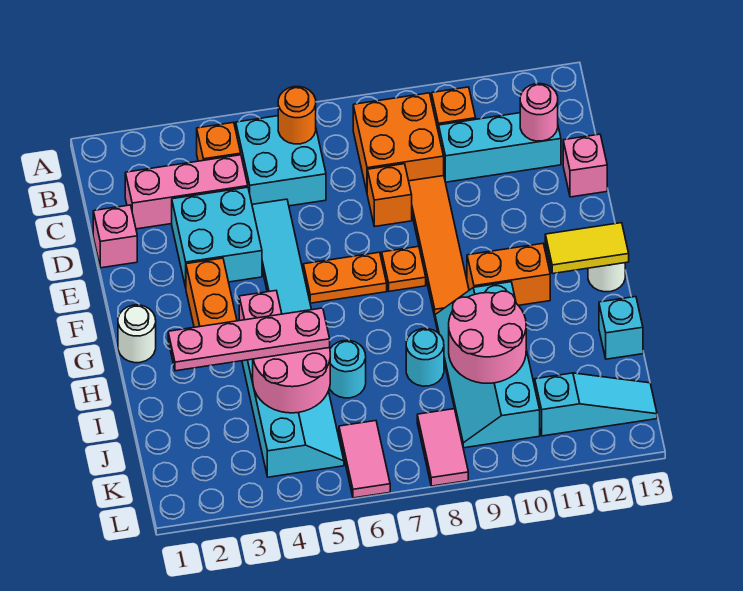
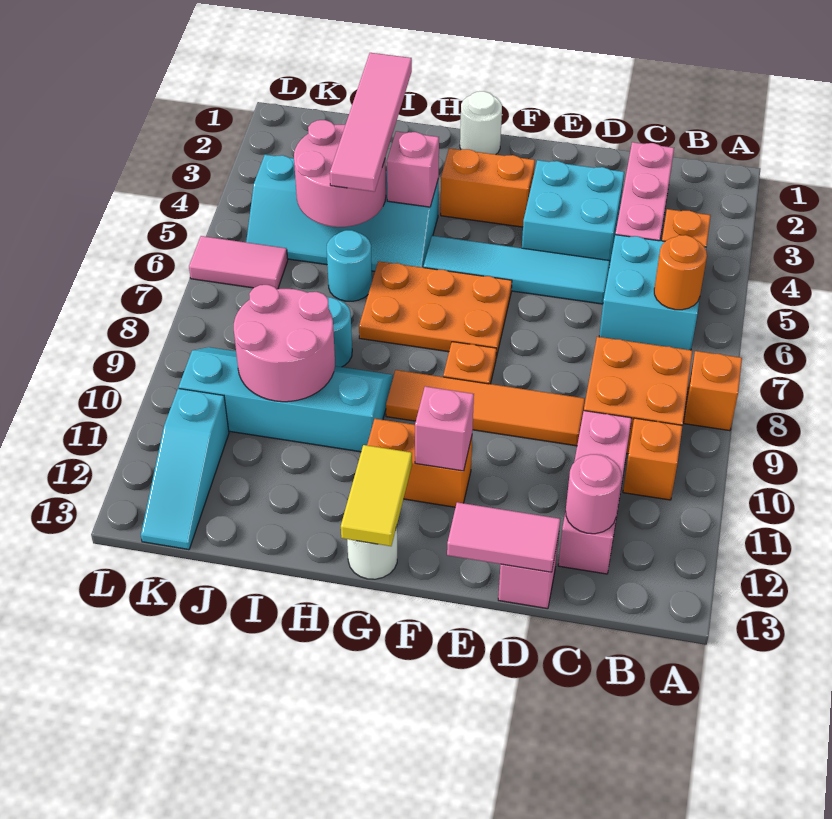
cyan brick C10:C12 level 1 -> pink brick C10:C12 level 1
pink brick D1 level 1 -> pink brick F11 level 2
orange brick D8 level 1 -> orange brick A8 level 1
orange plate F6:F7 level 1 -> orange plate F6:H7 level 1
orange brick G10:G11 level 1 -> orange brick F11:G11 level 1
pink plate I2:I5 level 3 -> pink tile I2:I5 level 3
cyan brick I13 level 1 -> none
pink tile K8:L8 level 1 -> pink tile D13:E13 level 2

